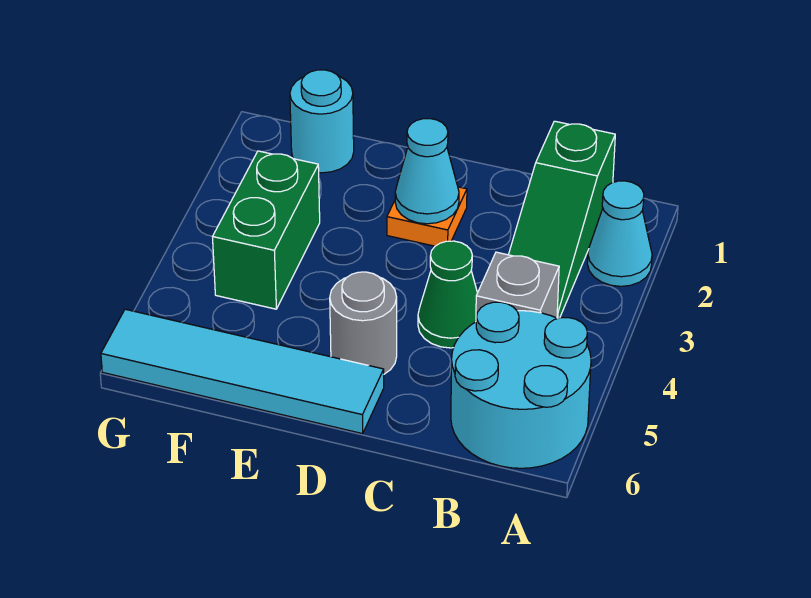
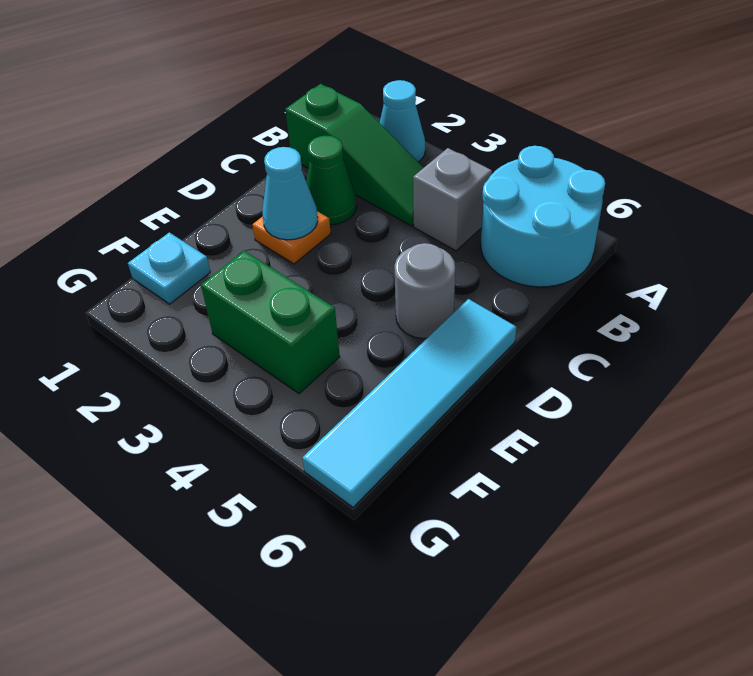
green cone C4 level 1 -> green cone C2 level 1
cyan round brick F1 level 1 -> cyan plate F1 level 1

